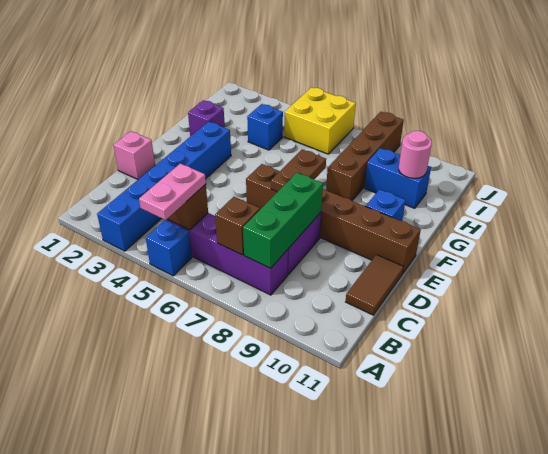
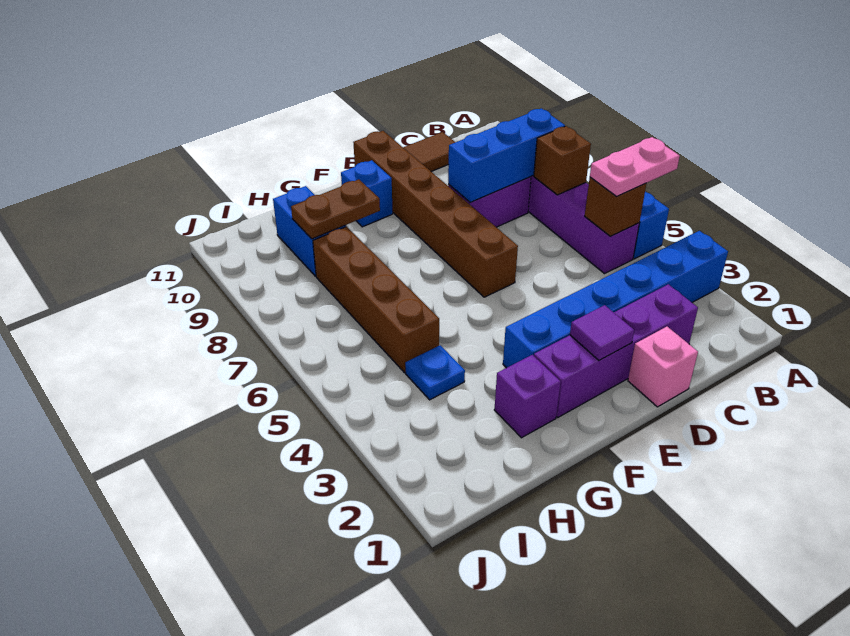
green brick B8:D8 level 2 -> blue brick B8:D8 level 2
none -> purple brick C2:F2 level 1
none -> purple tile E2 level 2
brown plate E7:F7 level 2 -> brown plate G9:H9 level 2
brown brick G8:J8 level 1 -> brown brick H5:H8 level 1
blue brick H4 level 1 -> blue plate H4 level 1
pink round brick H10 level 2 -> none
yellow brick I5:J6 level 1 -> none

